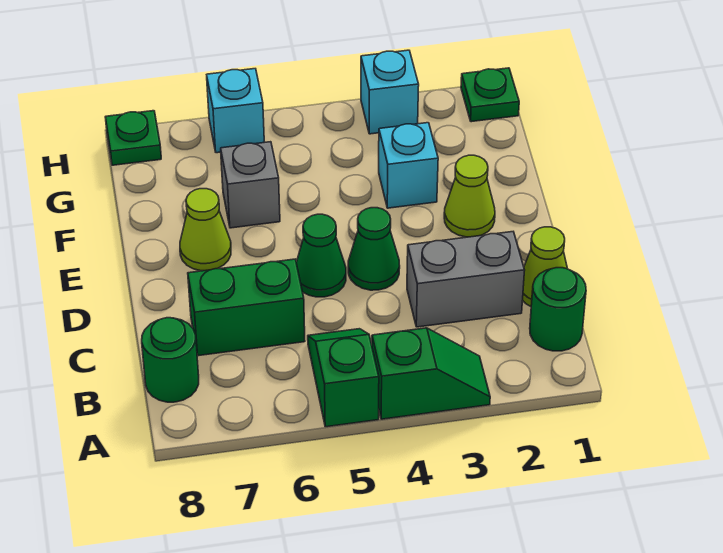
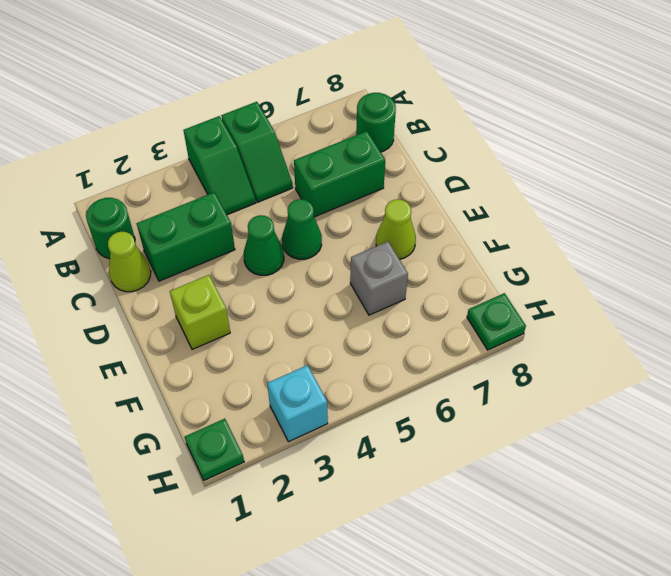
green slope A3:A4 level 1 top 4 -> green slope A4:B4 level 1 top A
grey brick C2:C3 level 1 -> green brick C2:C3 level 1
lime cone E2 level 1 -> lime brick E2 level 1
cyan brick F3 level 1 -> none
cyan brick H6 level 1 -> none

